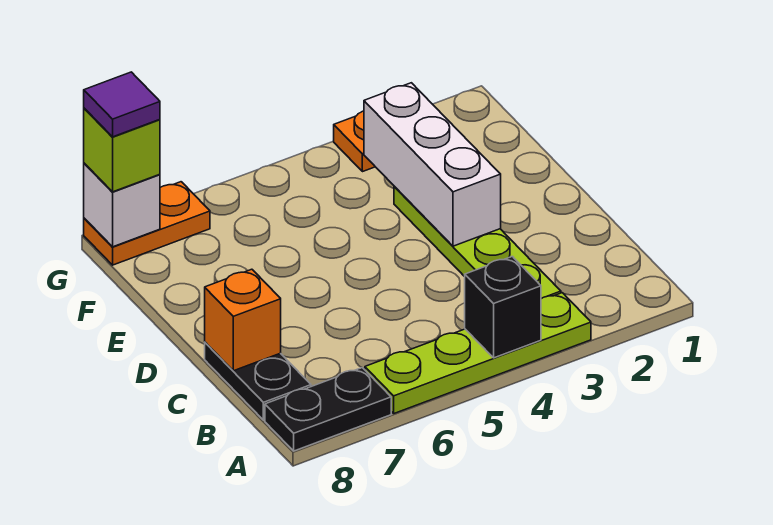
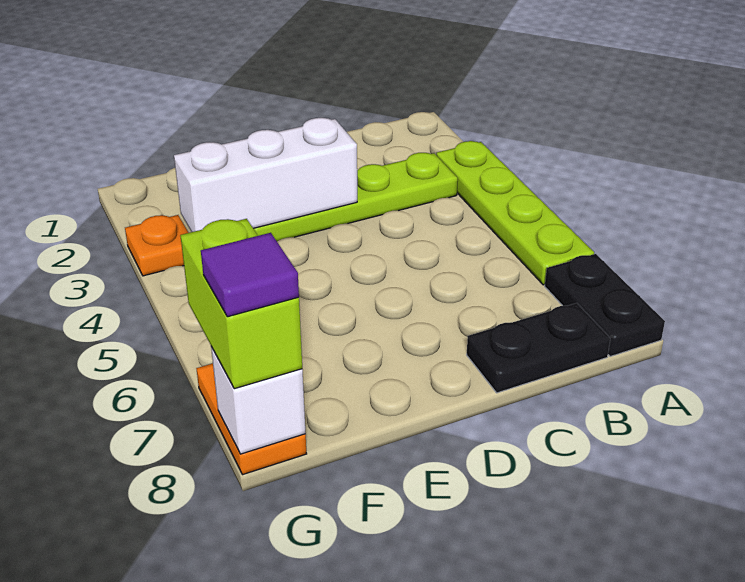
black brick A4 level 2 -> none
orange brick C8 level 2 -> none
lime brick G8 level 3 -> lime brick G7:G8 level 3

